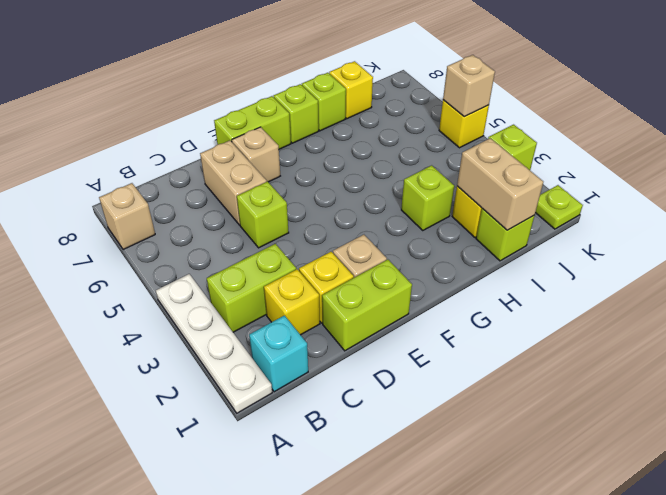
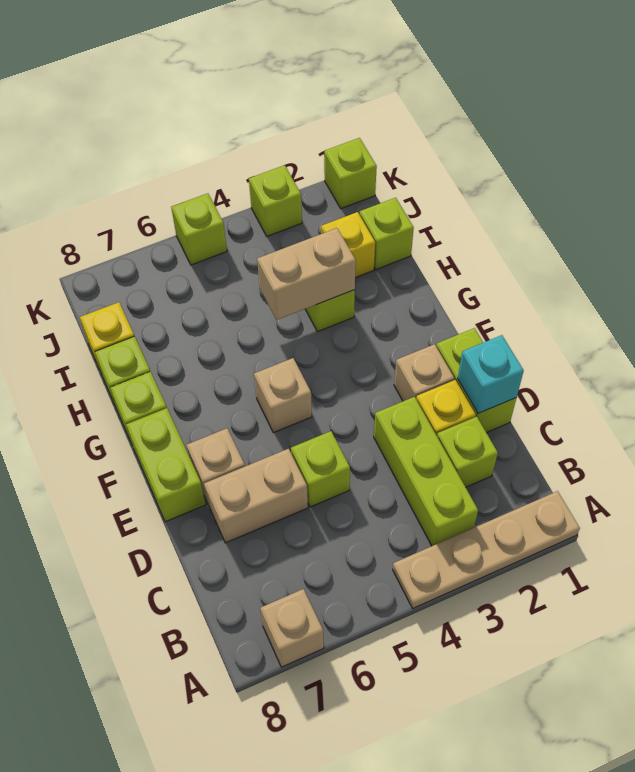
white plate A1:A4 level 1 -> tan plate A1:A4 level 1
cyan brick B1 level 1 -> cyan brick D1 level 2
lime brick B3:C3 level 1 -> lime brick B3:D3 level 1
yellow brick C2 level 1 -> lime brick C2 level 1
tan brick I1:I2 level 2 -> tan brick H3:H4 level 2
lime plate K1 level 1 -> lime brick K1 level 1
yellow brick K5 level 1 -> lime brick K5 level 1
tan brick K5 level 2 -> tan brick F5 level 1

